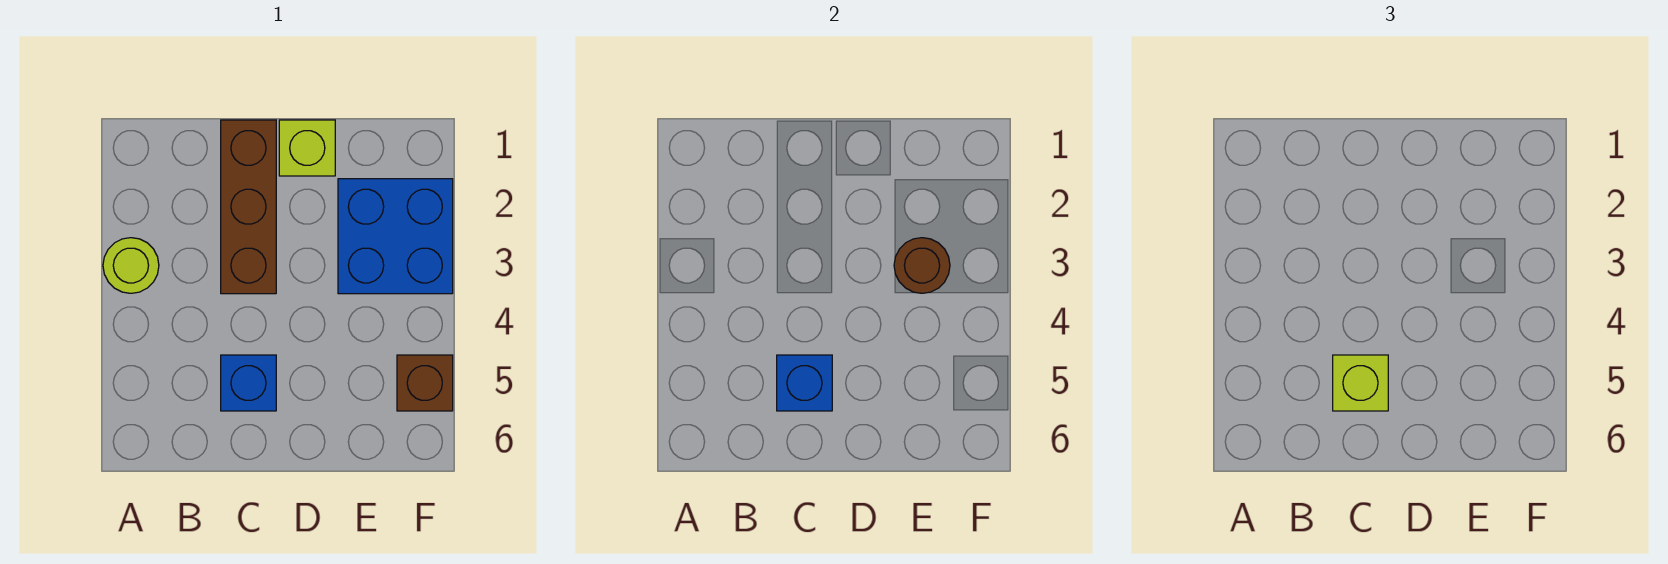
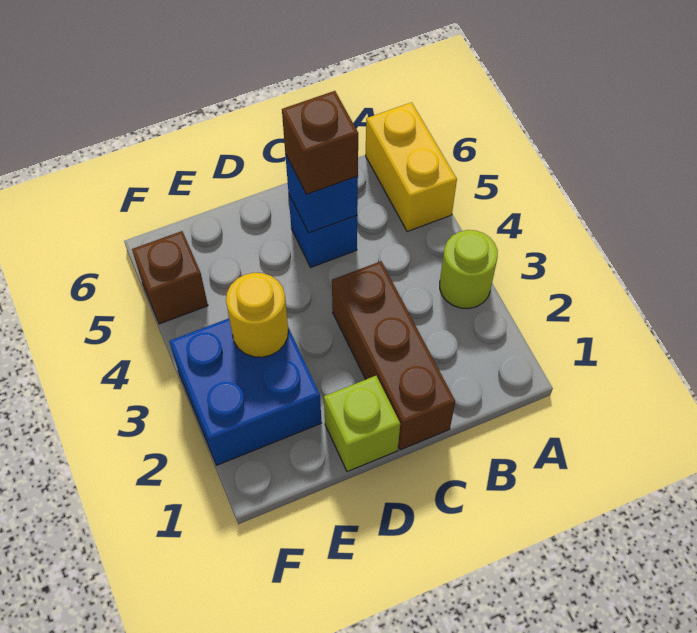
none -> yellow brick A5:A6 level 1
lime brick C5 level 3 -> brown brick C5 level 3
brown round brick E3 level 2 -> yellow round brick E3 level 2

